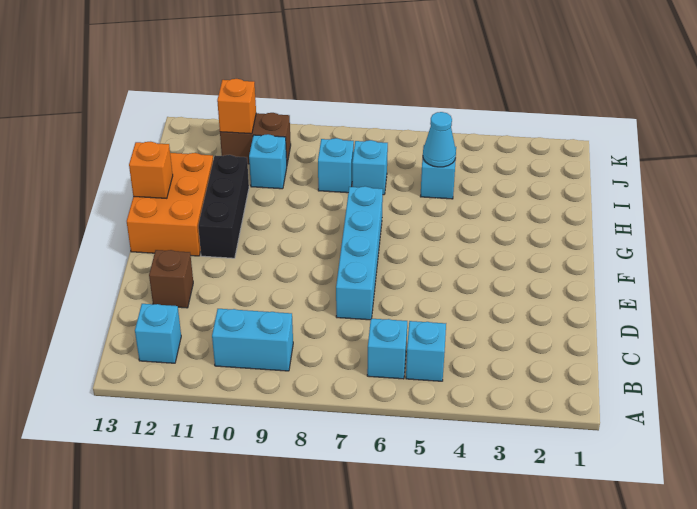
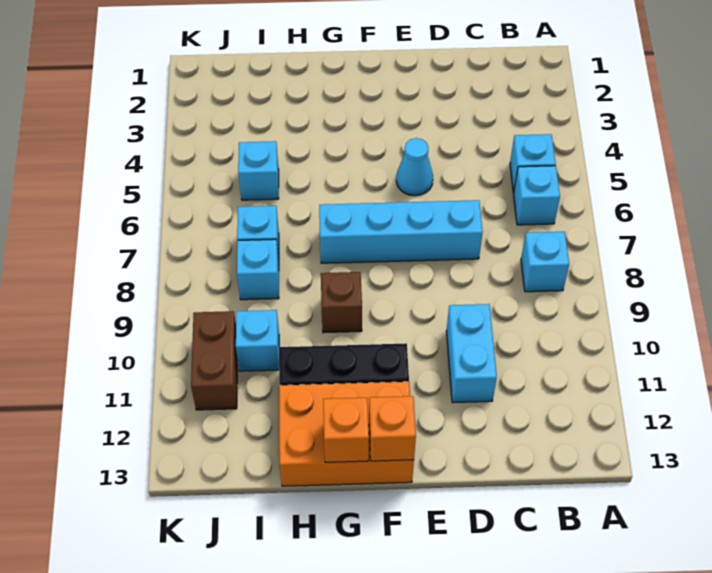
cyan brick B9:B10 level 1 -> cyan brick D10:D11 level 1
cyan brick B12 level 1 -> cyan brick B8 level 1
brown brick D12 level 1 -> brown brick G9 level 1
cyan cone I5 level 2 -> cyan cone E5 level 1
orange brick J11 level 2 -> orange brick F13 level 2

